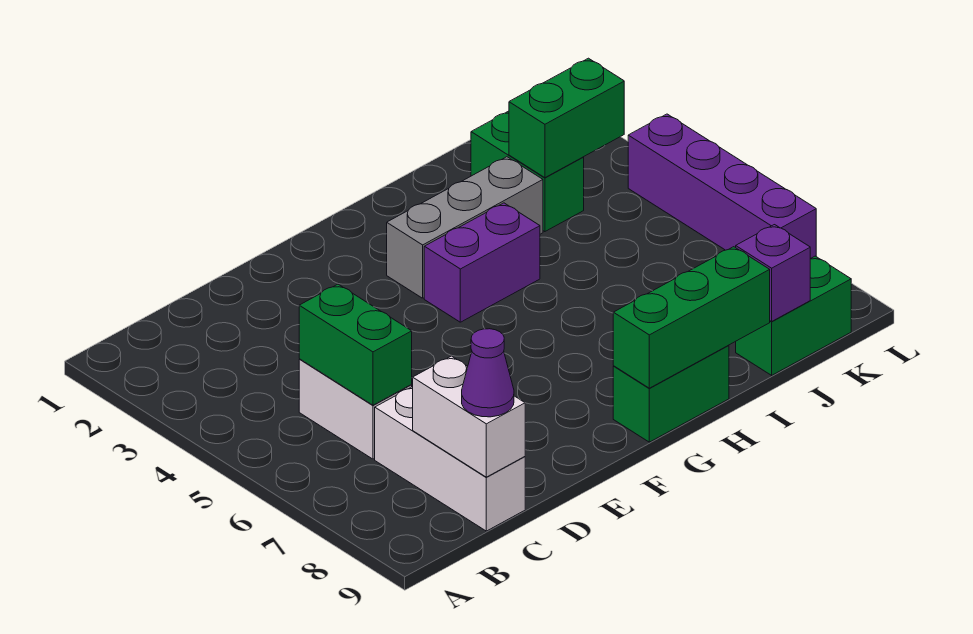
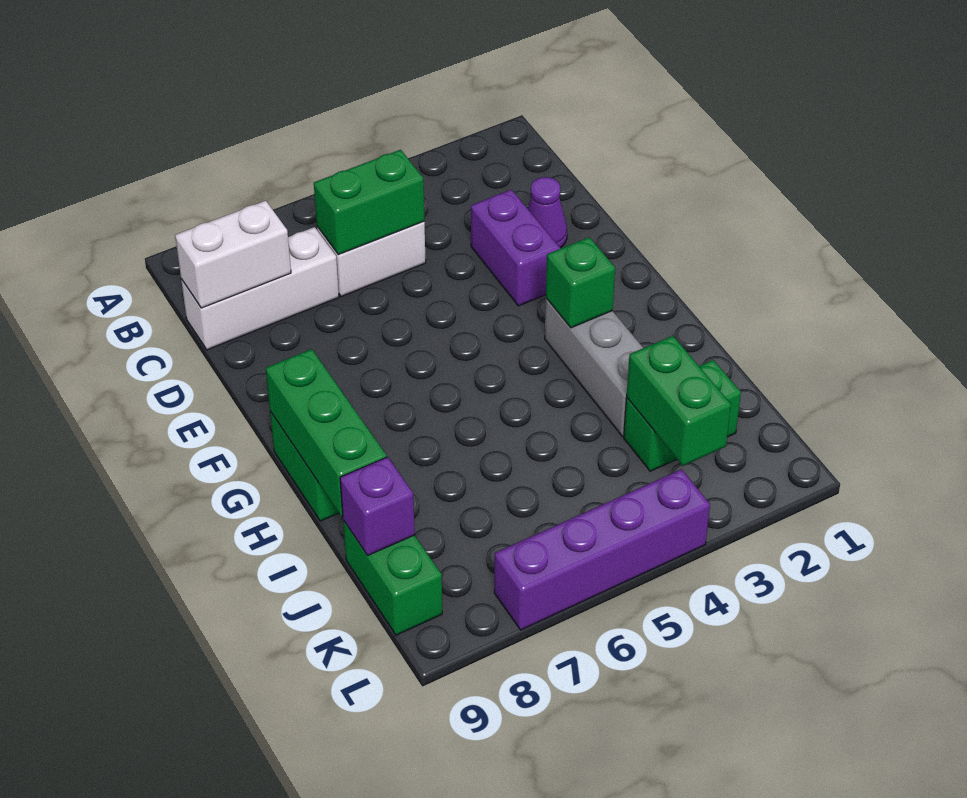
purple cone C9 level 3 -> purple cone D2 level 1
none -> green brick G3 level 2
purple brick G4:H4 level 1 -> purple brick D3:E3 level 1

